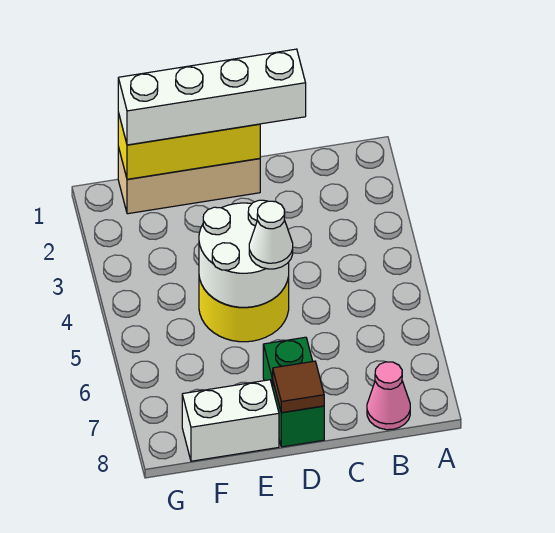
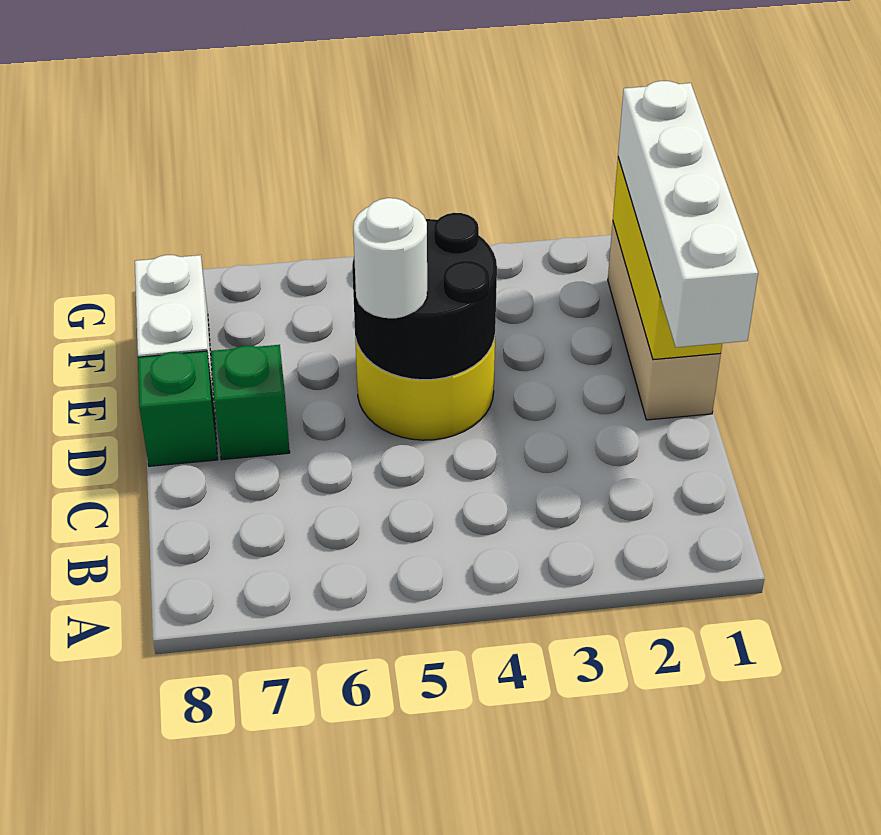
pink cone B8 level 1 -> none
white round brick D4:E5 level 2 -> black round brick D4:E5 level 2
white cone D5 level 3 -> white round brick D5 level 3
brown tile D8 level 2 -> none

